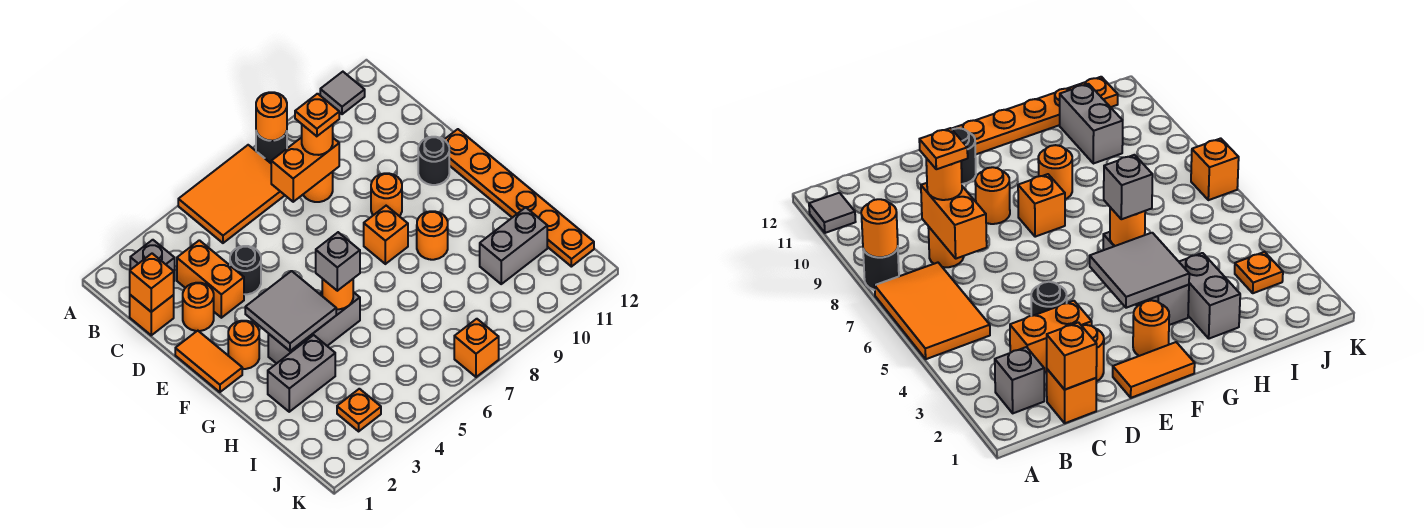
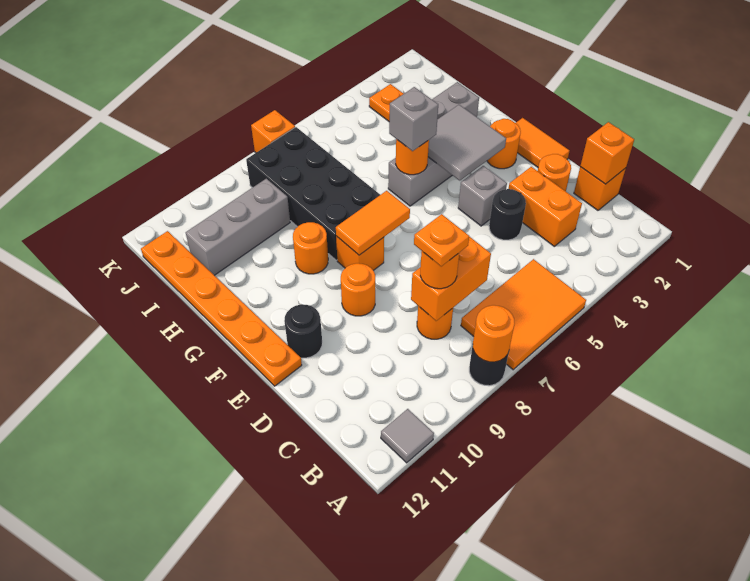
grey brick B2 level 1 -> grey brick E4 level 1
none -> orange tile F7:F8 level 2
none -> black brick G7:J8 level 1
grey brick I10:I11 level 1 -> grey brick I9:I11 level 1

